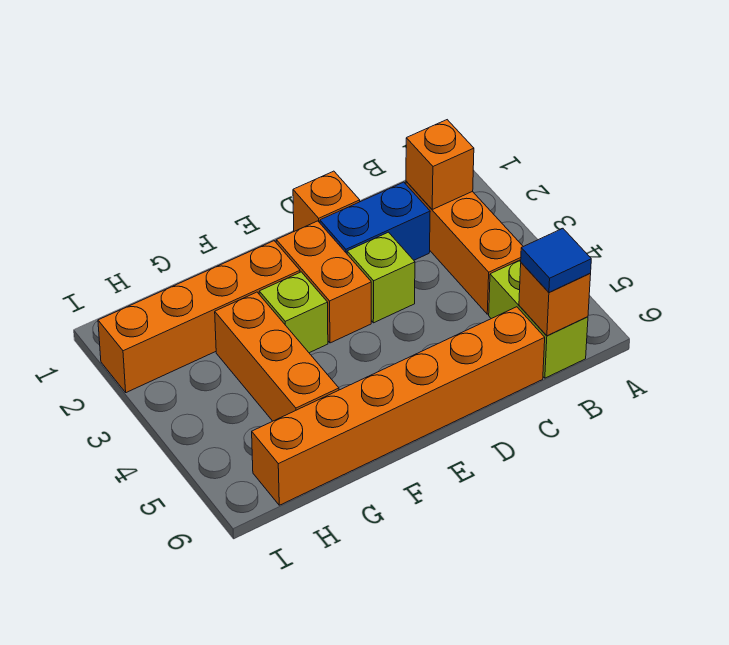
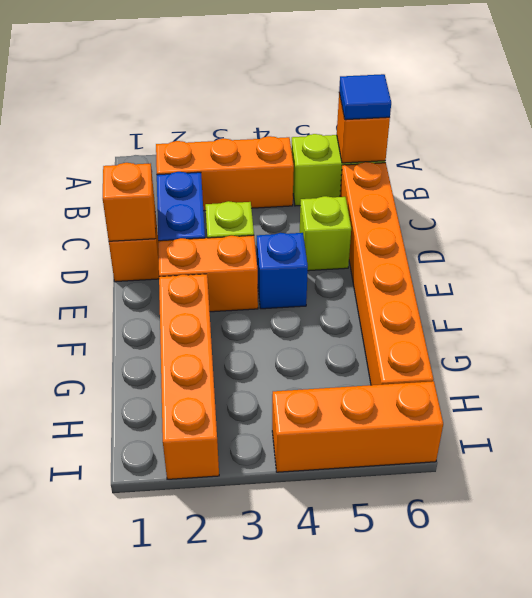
orange brick B2 level 2 -> orange brick D1 level 2
none -> blue brick E4 level 1
lime brick F3 level 1 -> lime brick D5 level 1
orange brick G3:G5 level 1 -> orange brick I4:I6 level 1

